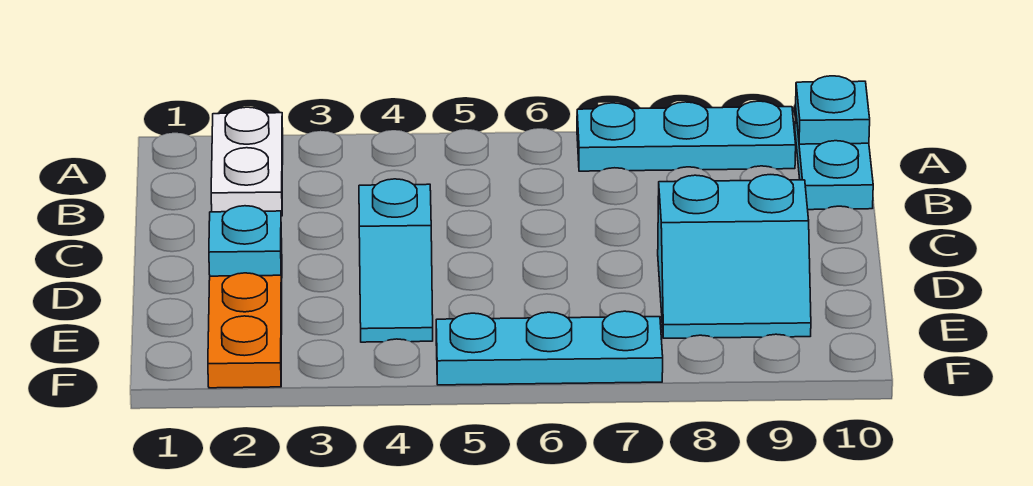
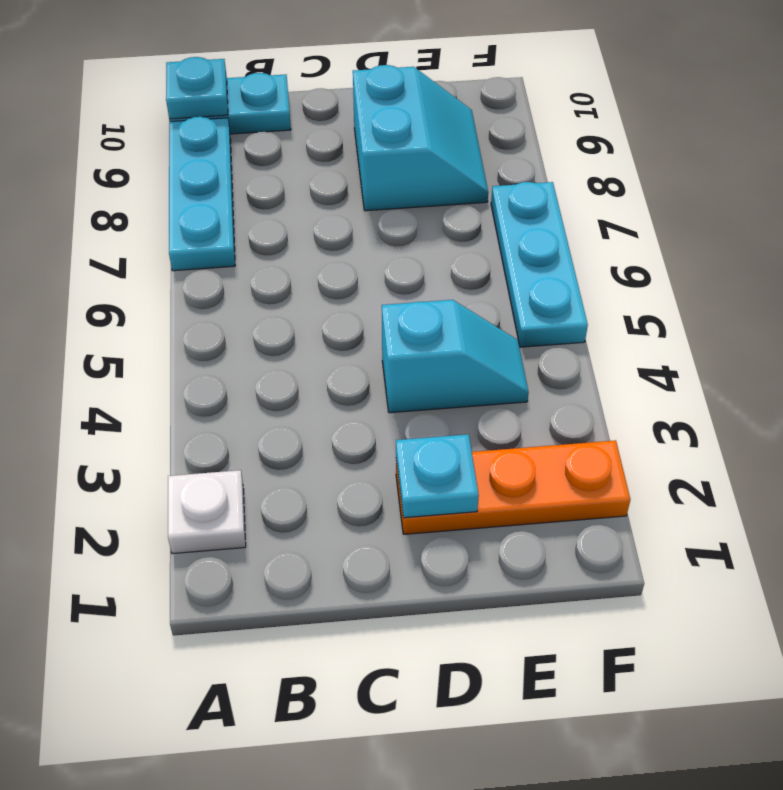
white plate A2:B2 level 1 -> white plate A2 level 1

